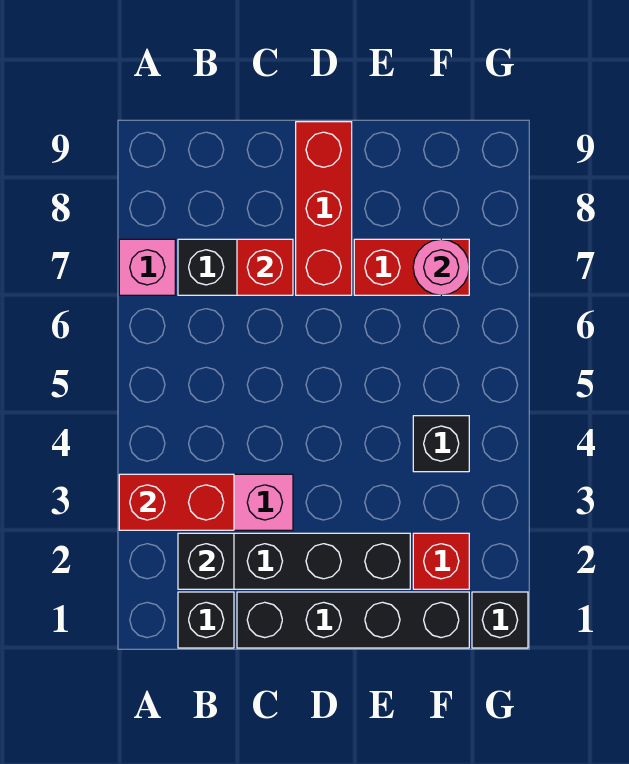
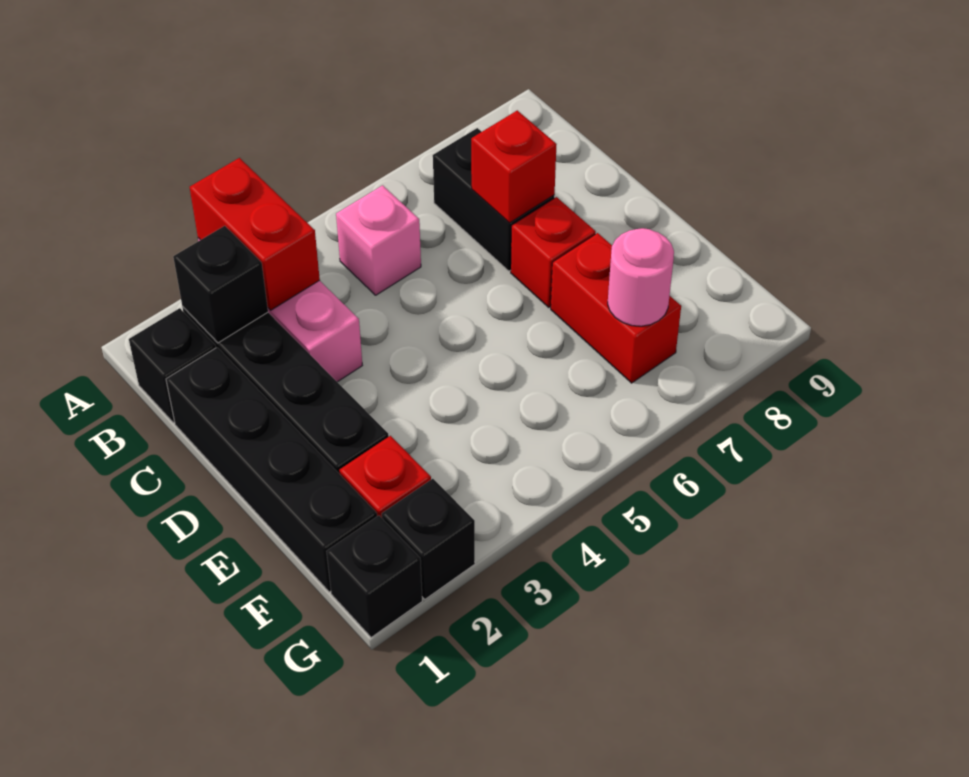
pink brick A7 level 1 -> pink brick B5 level 1
red brick D7:D9 level 1 -> red brick D7 level 1
black brick F4 level 1 -> black brick G2 level 1

